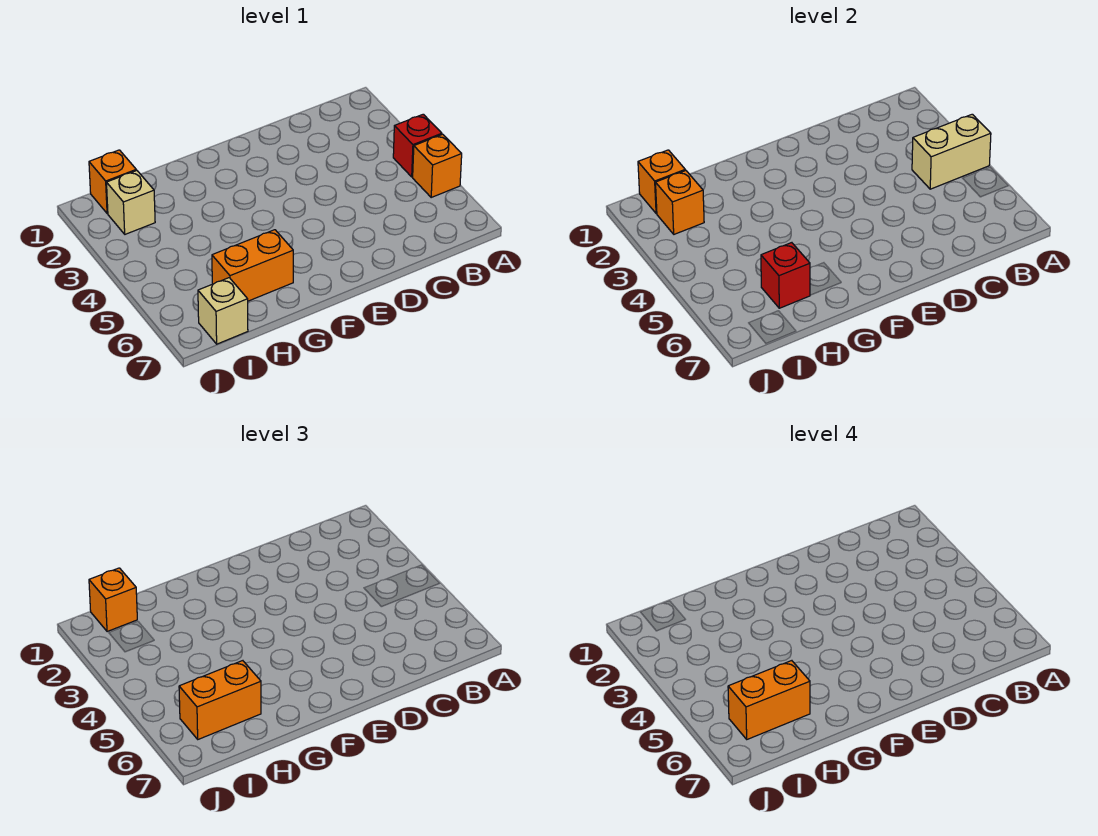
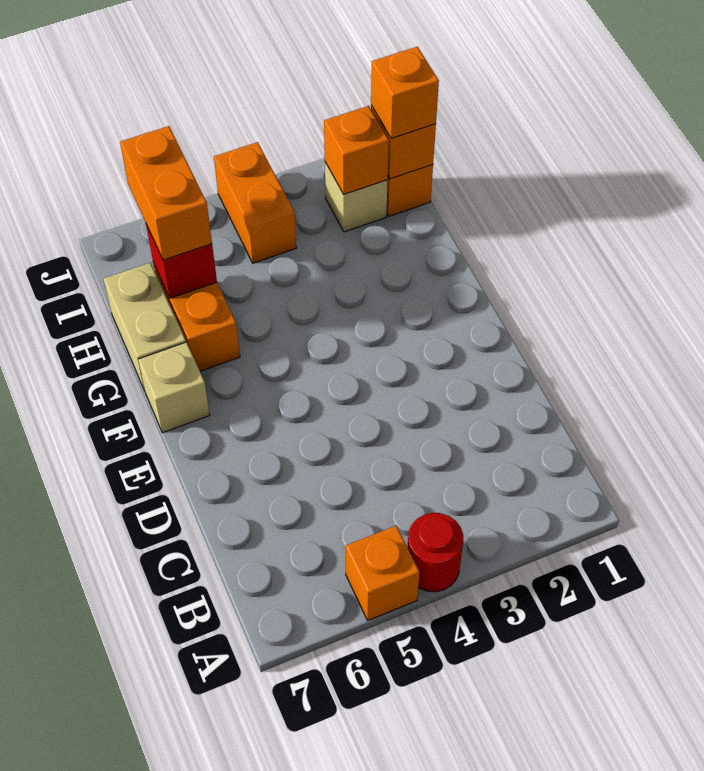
red brick A4 level 1 -> red round brick A4 level 1
tan brick A4:B4 level 2 -> tan brick G7:H7 level 1
orange brick H6:I6 level 4 -> orange brick I4:J4 level 1
tan brick I7 level 1 -> tan brick F7 level 1

